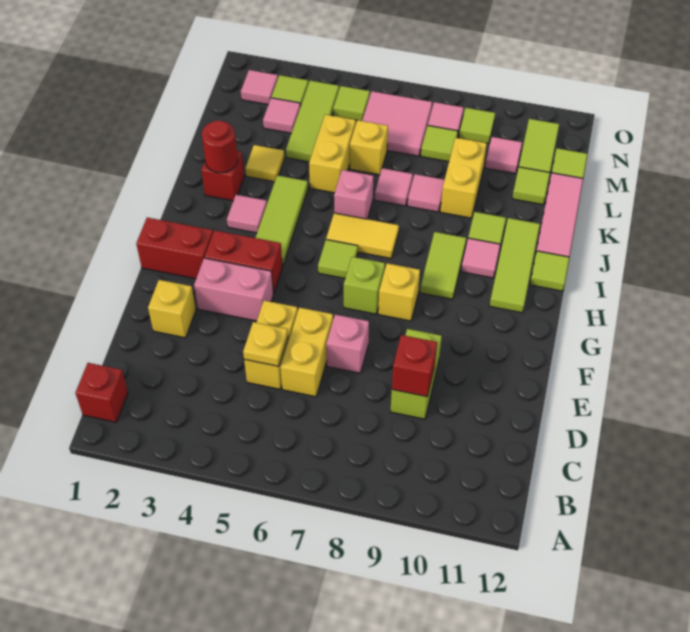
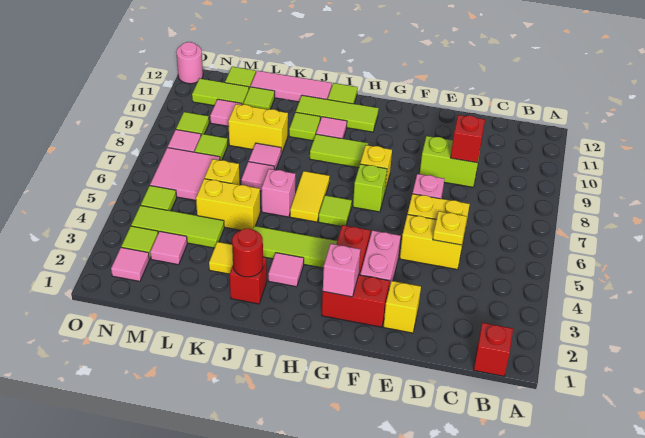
red brick G1:G2 level 1 -> red brick F2:G2 level 1
none -> pink brick G2 level 2
none -> pink round brick O12 level 1

